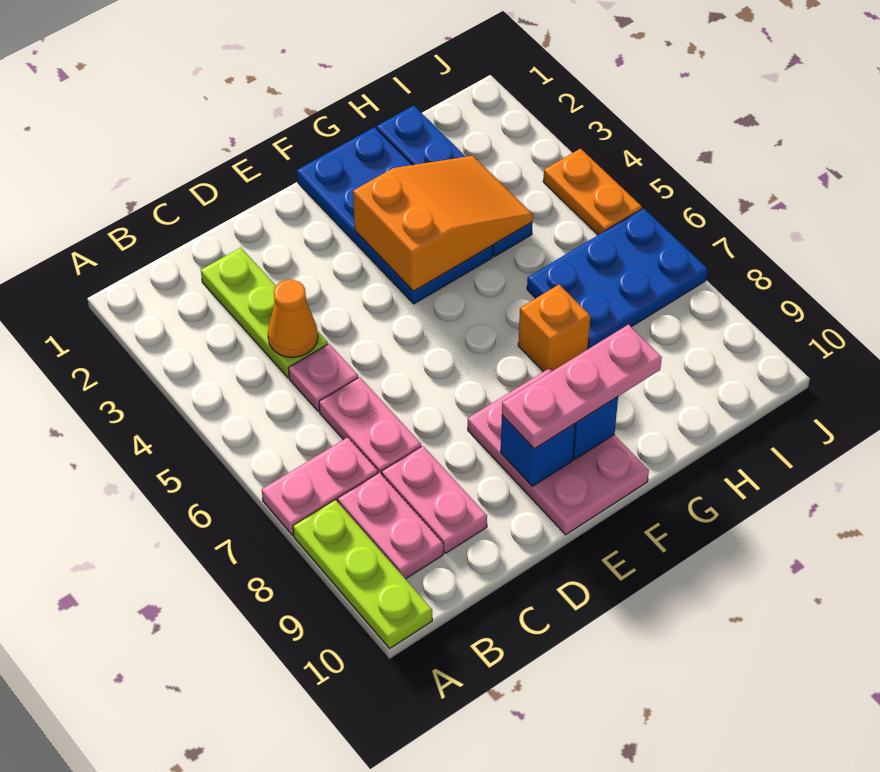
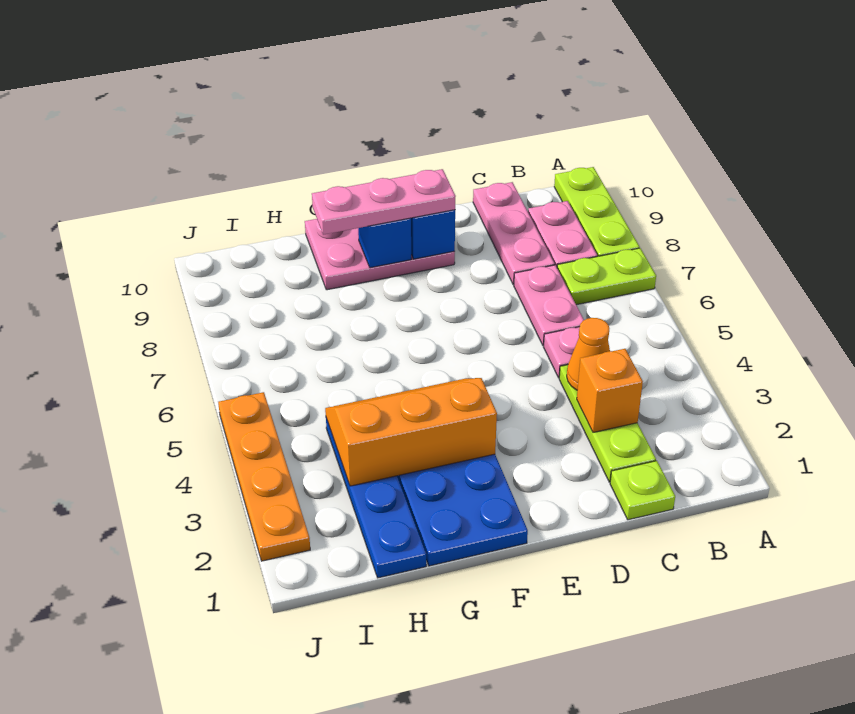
pink plate A7:B7 level 1 -> lime plate A7:B7 level 1
none -> lime plate C1 level 1
pink plate C8:C9 level 1 -> pink plate C8:C10 level 1
pink plate E8:F10 level 1 -> pink plate E9:G10 level 1
orange slope F3:H4 level 2 top F -> orange slope F3:H4 level 2 top 3
orange brick G7 level 1 -> orange brick C3 level 2
blue plate H6:J7 level 1 -> none
orange plate J4:J5 level 1 -> orange plate J2:J5 level 1

